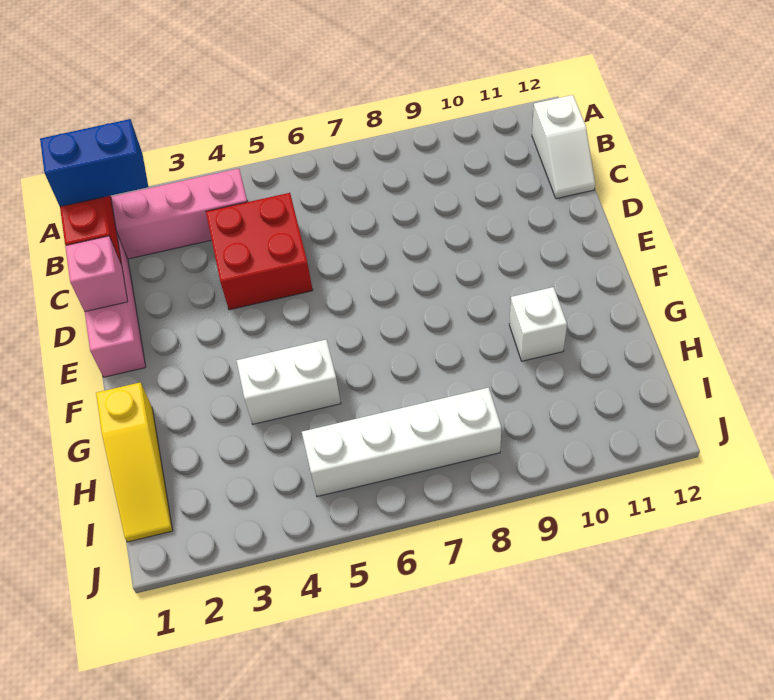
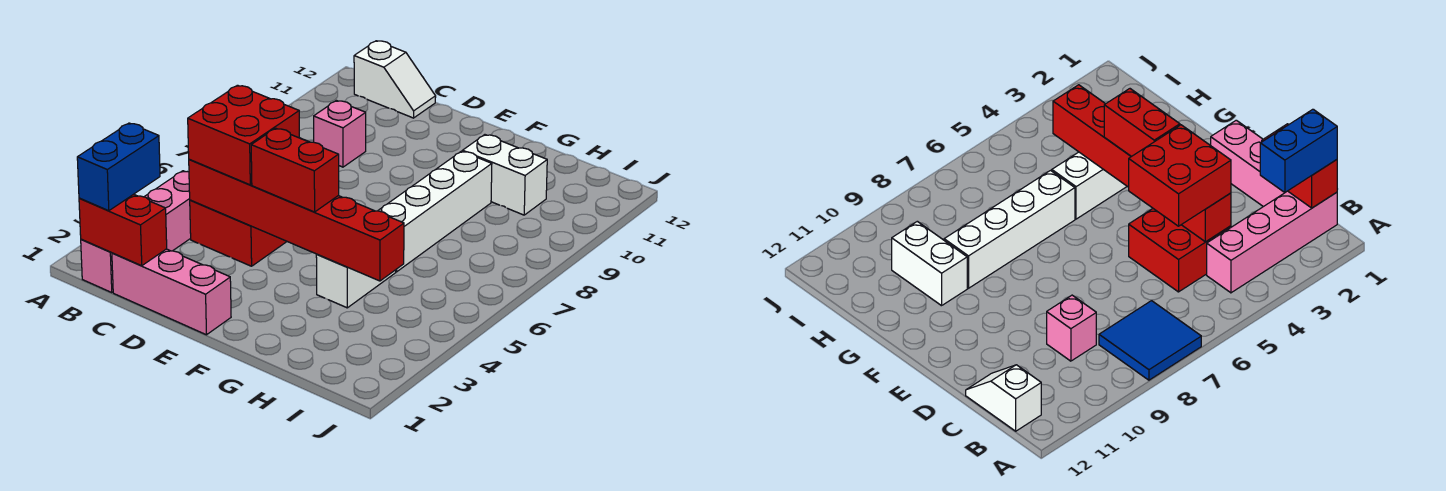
none -> blue tile A7:B8 level 1
none -> red brick C4:H4 level 2
none -> red brick C4:D5 level 3
pink brick D1 level 2 -> pink brick C9 level 1
none -> red brick E4:F4 level 3
yellow slope G1:I1 level 1 top G -> none
white brick G10 level 1 -> white brick G10:H10 level 1
white brick I5:I8 level 1 -> white brick G6:G9 level 1

